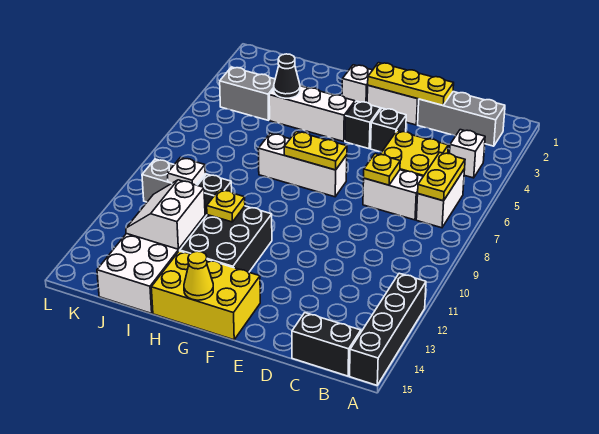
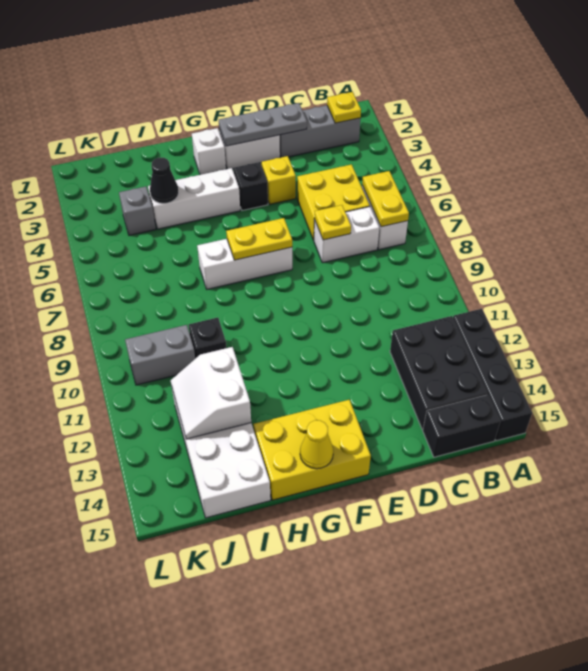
white brick B4 level 1 -> none
yellow plate D2:F2 level 2 -> grey plate D2:F2 level 2
black brick E4 level 1 -> yellow brick E4 level 1
black brick G11:H13 level 1 -> black brick B12:C14 level 1
yellow plate H11 level 2 -> yellow plate B2 level 2
grey brick J4:K4 level 1 -> grey brick J4 level 1
white plate J10 level 2 -> none

